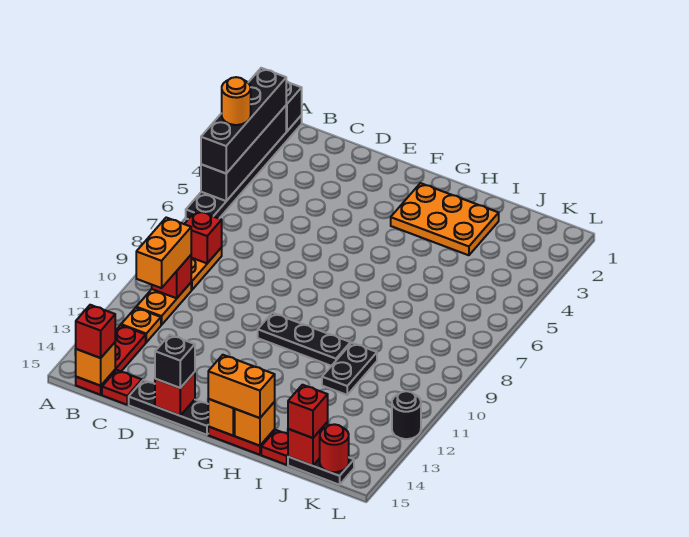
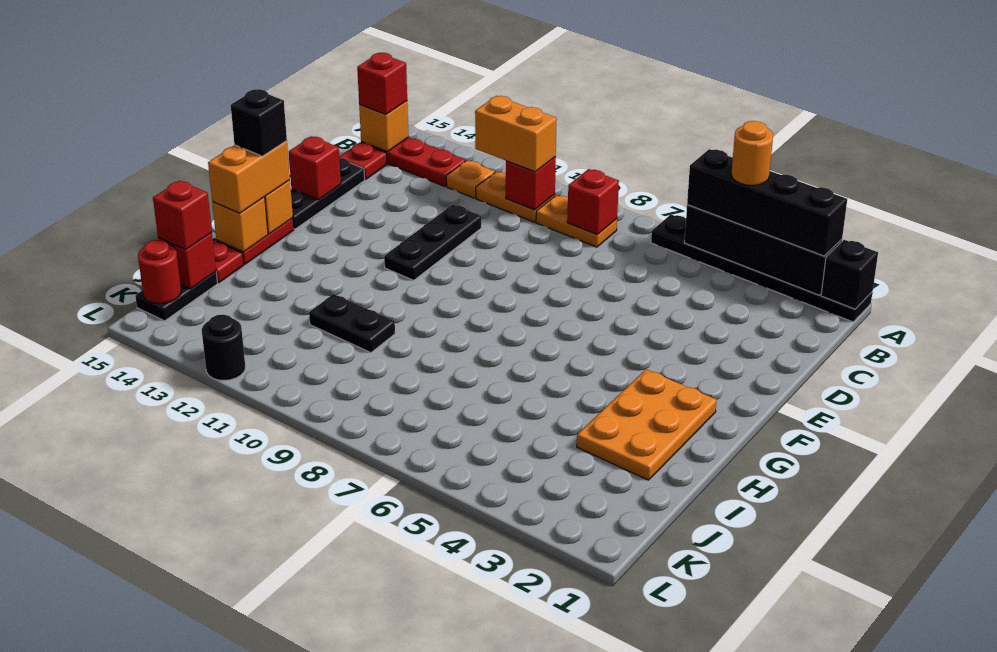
black brick E15 level 3 -> black brick G15 level 4
black plate F10:H10 level 1 -> black plate D11:F11 level 1

